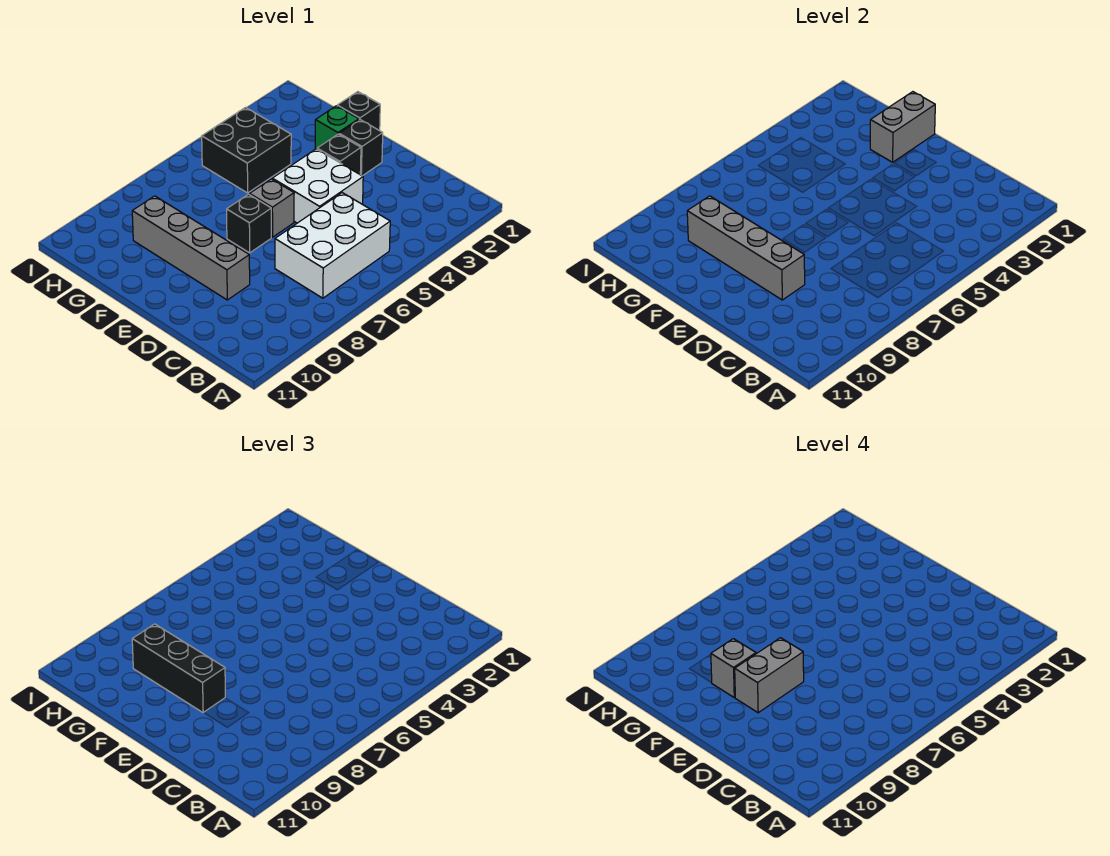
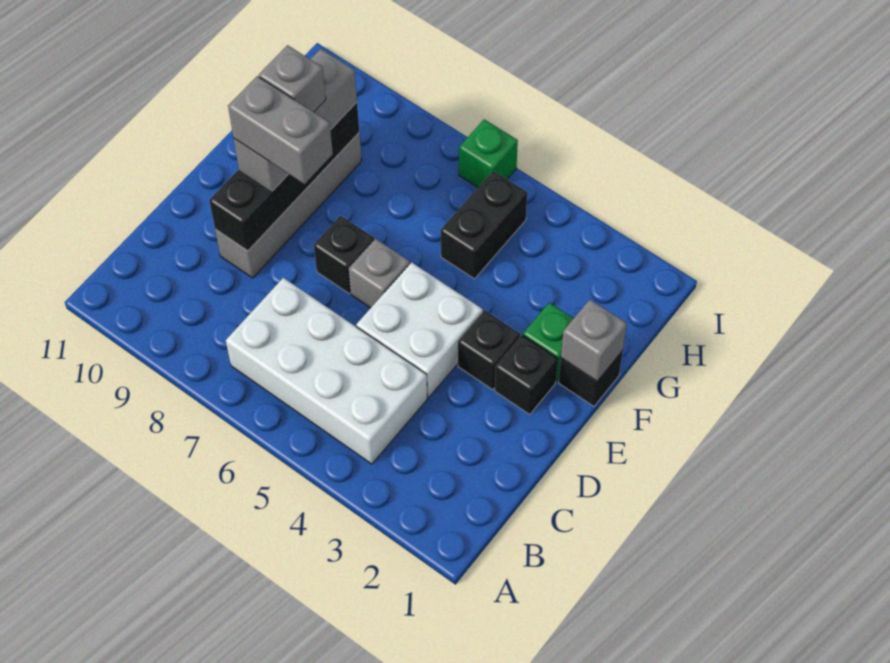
white brick B5:C7 level 1 -> white brick B4:C7 level 1
grey brick D9:G9 level 2 -> black brick D9:G9 level 2
black brick E9:G9 level 3 -> grey brick E9:G9 level 3
grey brick F1:F2 level 2 -> grey brick F1 level 2
black brick G4:H5 level 1 -> black brick G5:H5 level 1
none -> green brick I6 level 1

